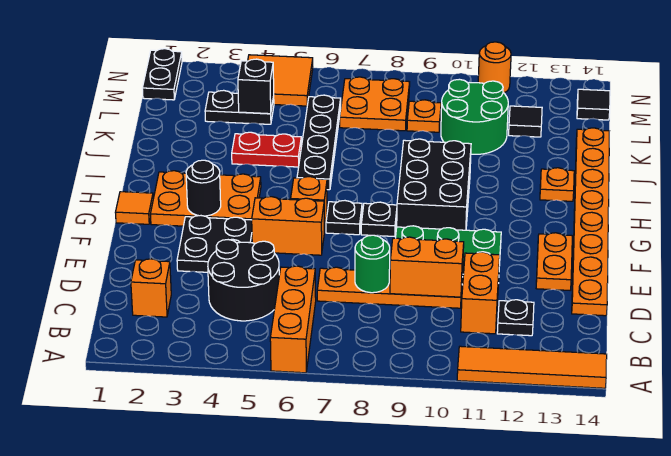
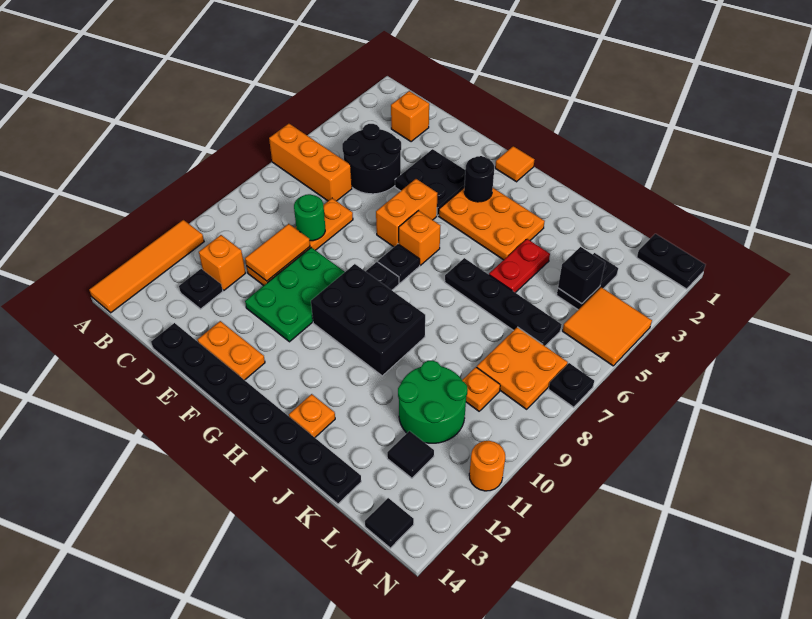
orange brick C11:D11 level 1 -> orange brick C11 level 1
orange brick D9:D10 level 2 -> orange tile D9:D10 level 2
orange plate D14:K14 level 1 -> black plate D14:K14 level 1
orange plate G2:H4 level 1 -> orange plate G3:I4 level 1
none -> black plate N7 level 1

